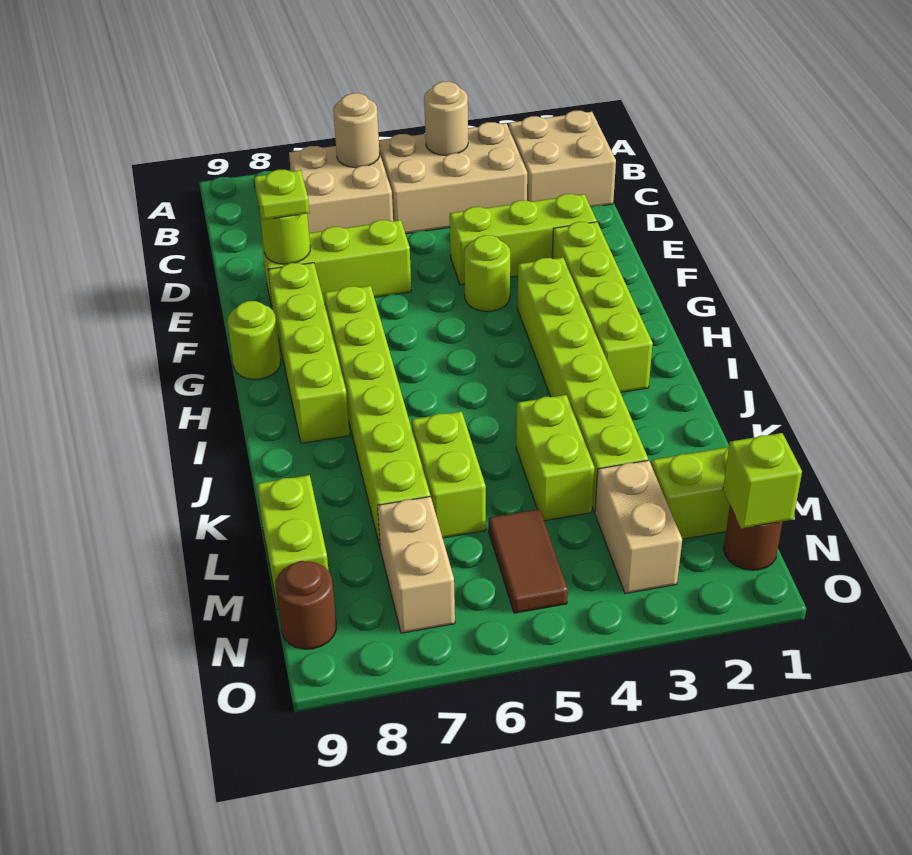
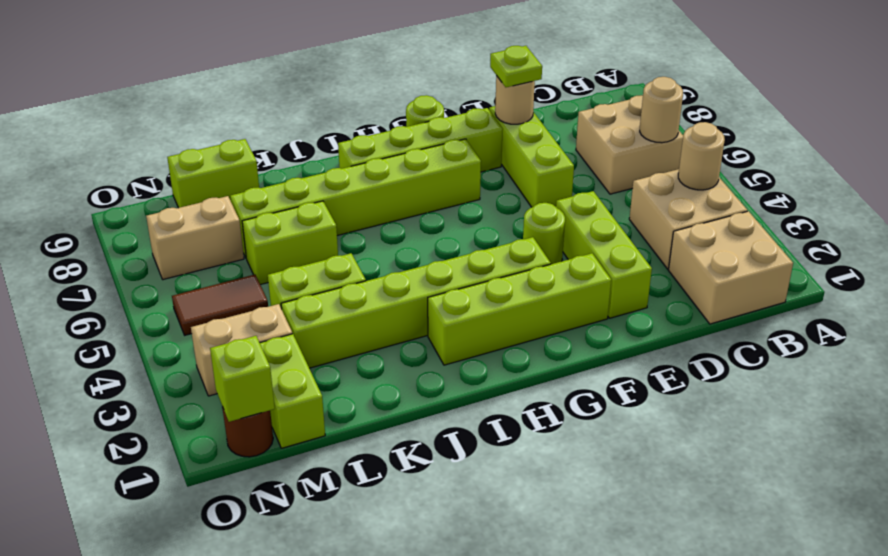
tan brick B3:C5 level 1 -> tan brick B3:C4 level 1
lime round brick E8 level 2 -> tan round brick E8 level 2
brown round brick N9 level 1 -> none

